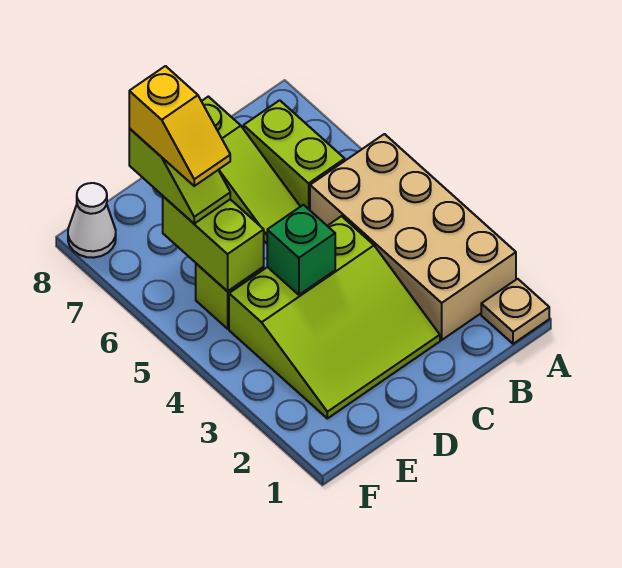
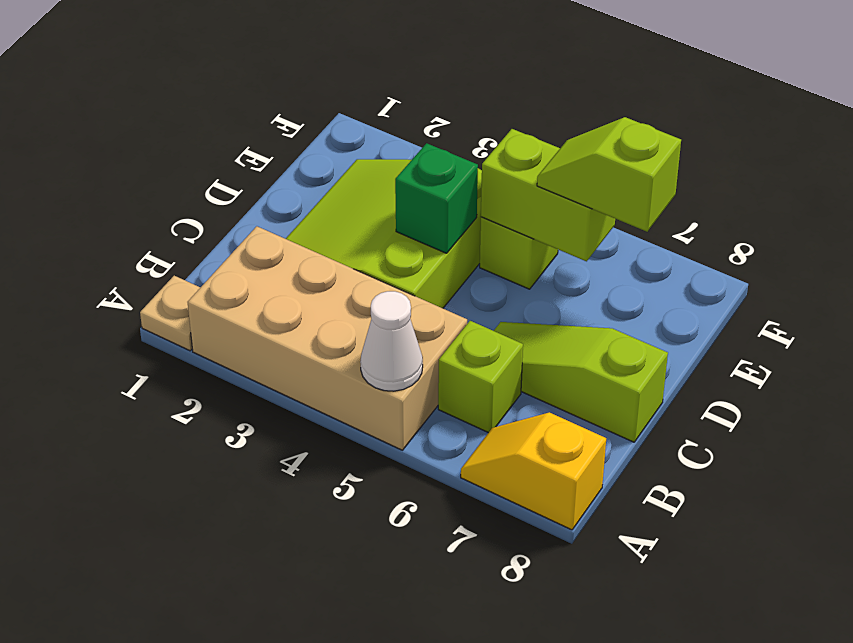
lime brick B6:B7 level 1 -> lime brick B6 level 1
yellow slope E6:E7 level 4 top 7 -> yellow slope A7:A8 level 1 top 8
white cone F8 level 1 -> white cone A5 level 2

